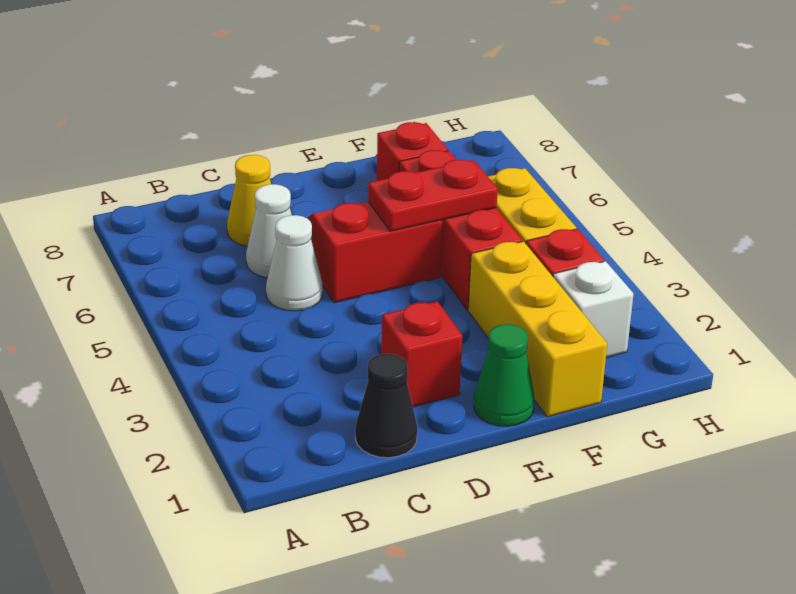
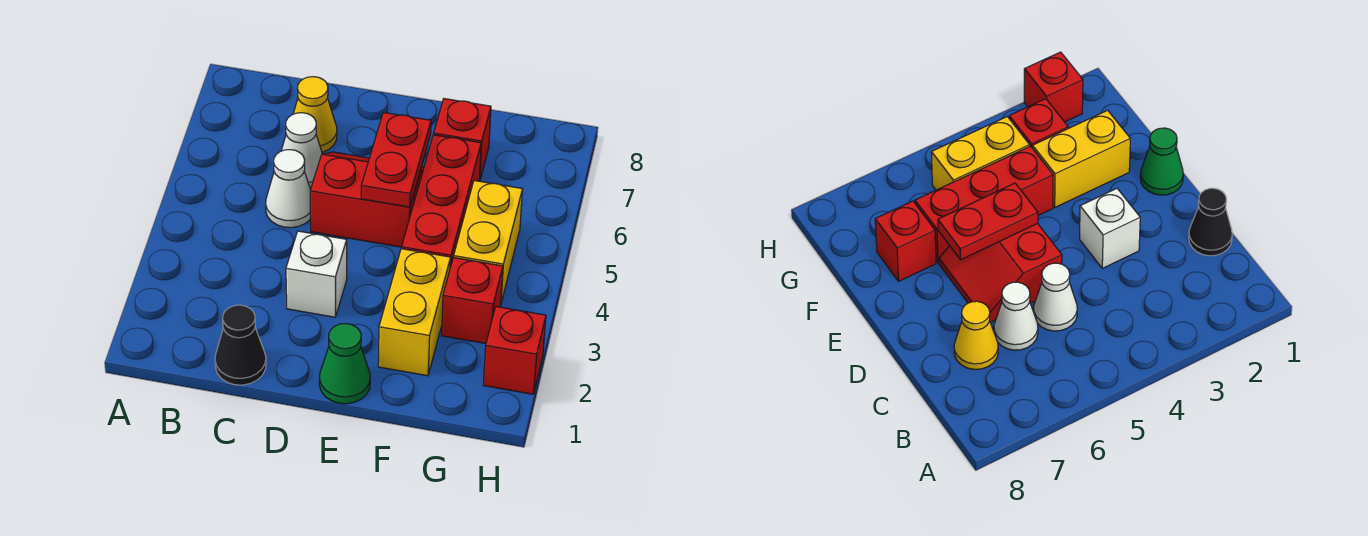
red brick D2 level 1 -> red brick H2 level 1
red plate E5:F5 level 2 -> red plate E5:E6 level 2
yellow brick F1:F3 level 1 -> yellow brick F2:F3 level 1
white brick G2 level 1 -> white brick D3 level 1

